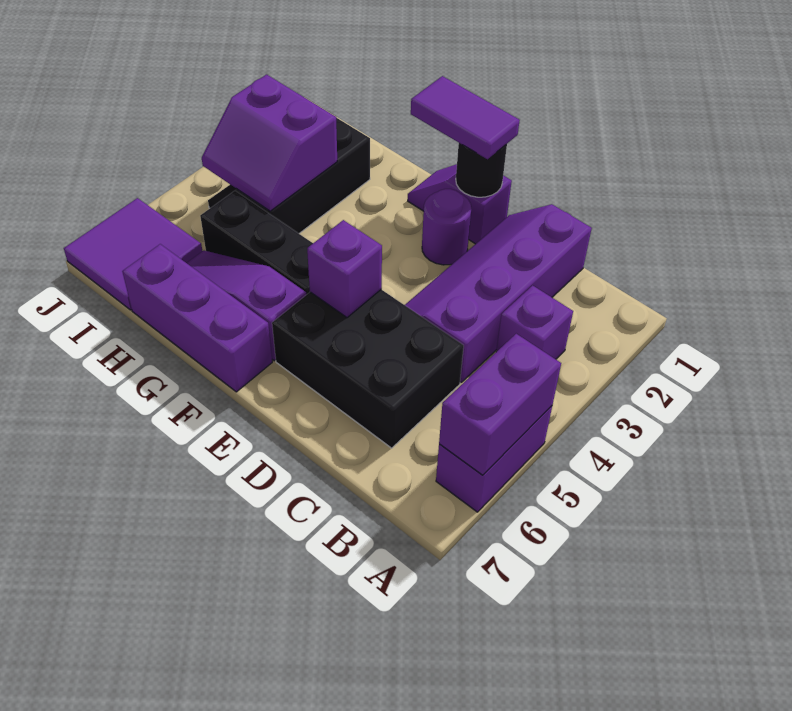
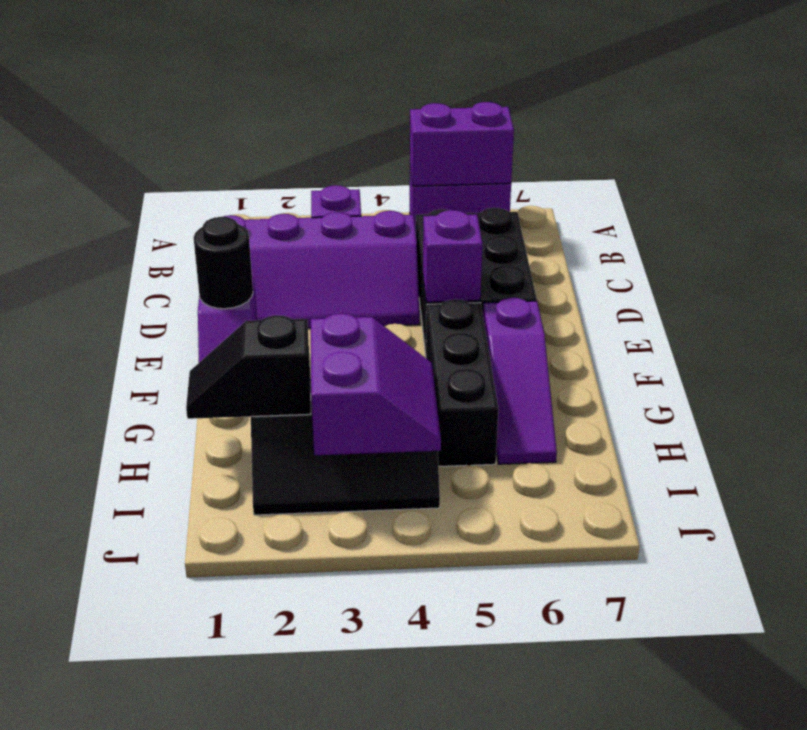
purple tile E1:F1 level 3 -> none
purple round brick E2 level 1 -> none
purple brick F7:H7 level 1 -> none
none -> black slope H1:H2 level 2 top 2
purple tile I6:J7 level 1 -> none

